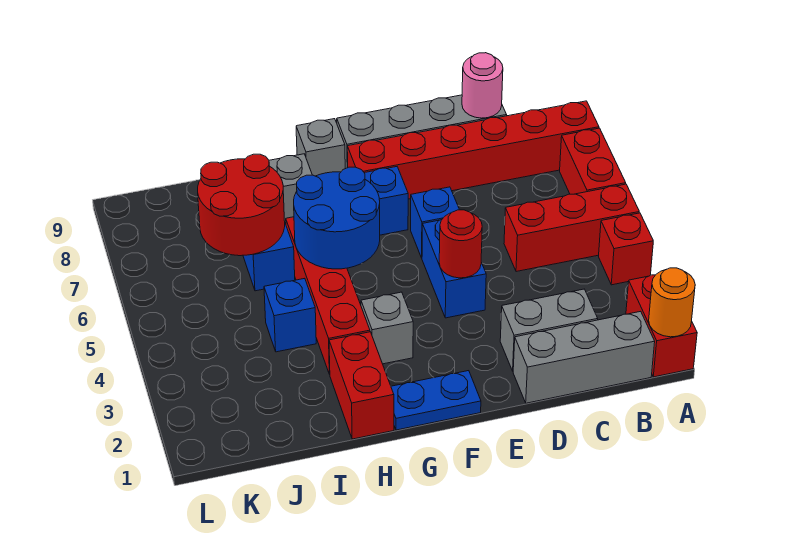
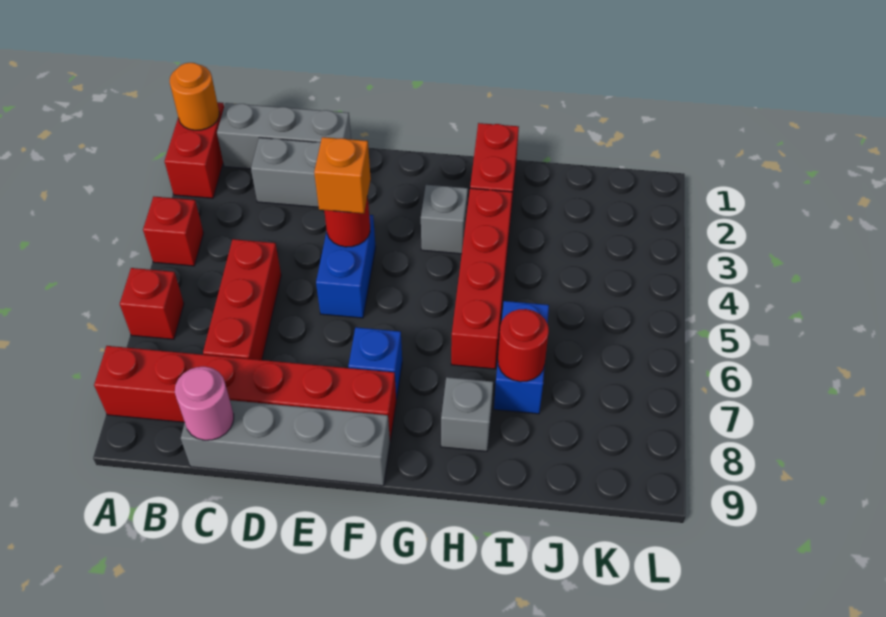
red brick A5:C5 level 1 -> red brick C5:C7 level 1
red brick A6:A7 level 1 -> red brick A6 level 1
none -> orange brick E4 level 3
blue brick E6 level 1 -> none
blue plate F1:G1 level 1 -> none
blue round brick G5:H6 level 2 -> none
grey brick G9 level 1 -> none
blue brick I4 level 1 -> none
red round brick I6:J7 level 2 -> red round brick I7 level 2

